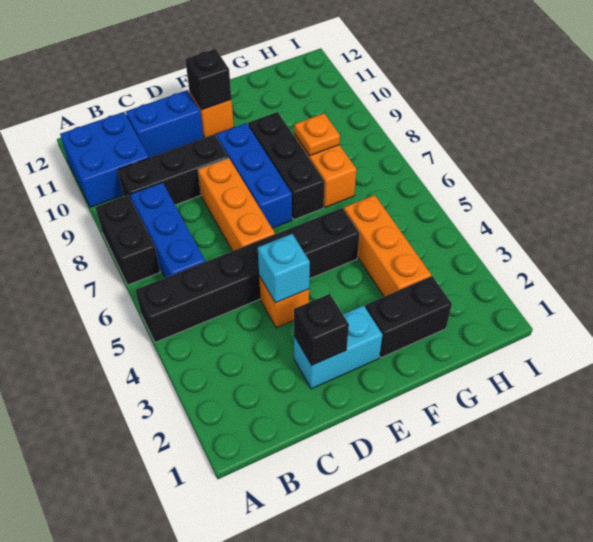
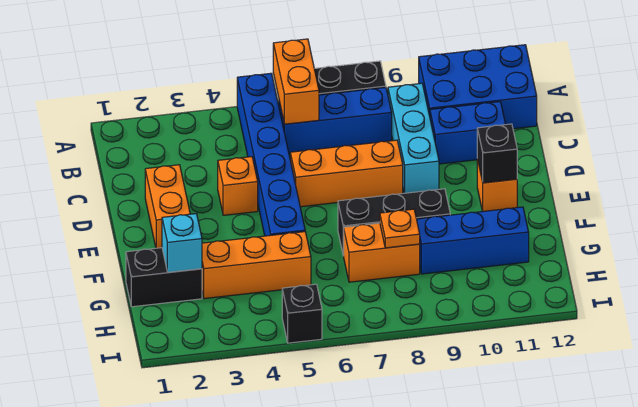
black brick A5:F5 level 1 -> blue brick A5:F5 level 1
none -> orange brick A6:B6 level 2
blue brick A10:B11 level 1 -> blue brick A10:B12 level 1
black brick B9:D9 level 1 -> cyan brick B9:D9 level 1
blue brick C11:D11 level 1 -> blue brick C10:C11 level 1
cyan brick D2:E2 level 1 -> orange brick D2:E2 level 1
black brick D2 level 2 -> black brick I5 level 1
cyan brick D4 level 2 -> cyan brick G2 level 2
blue brick E7:E9 level 1 -> blue brick G9:G11 level 1
black brick F2:G2 level 1 -> black brick G1:G2 level 1

